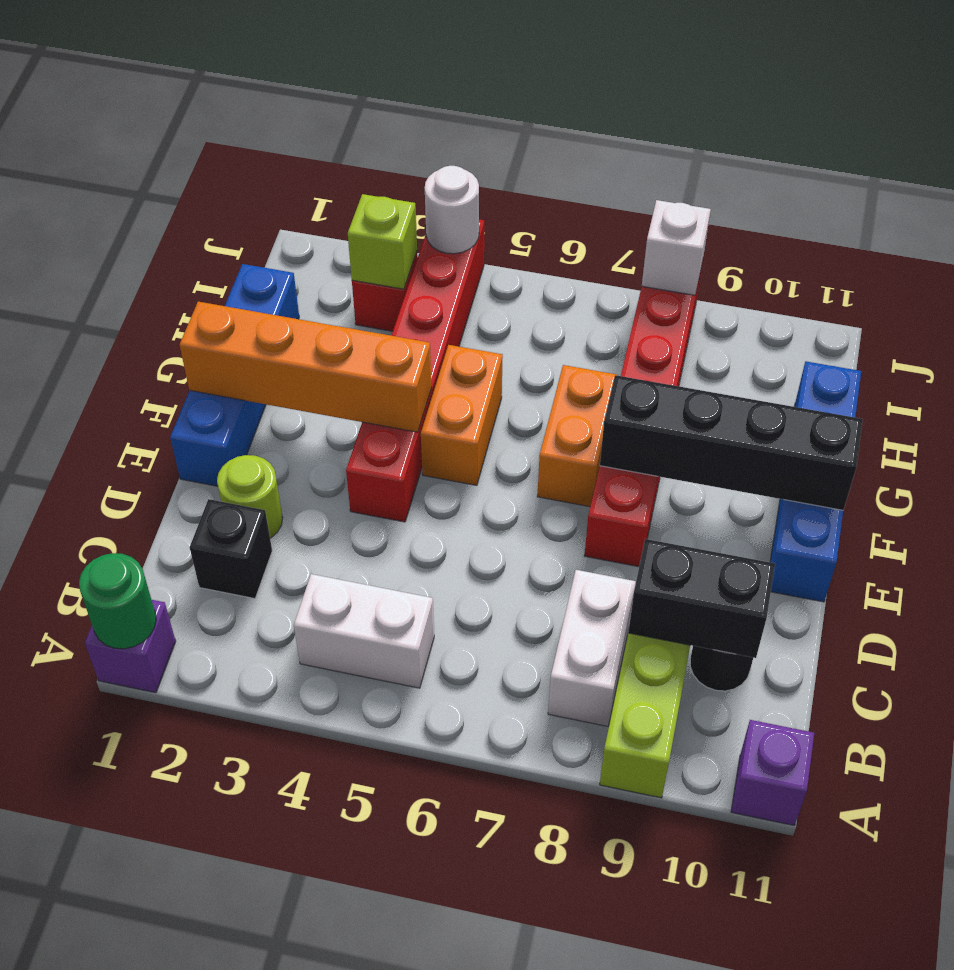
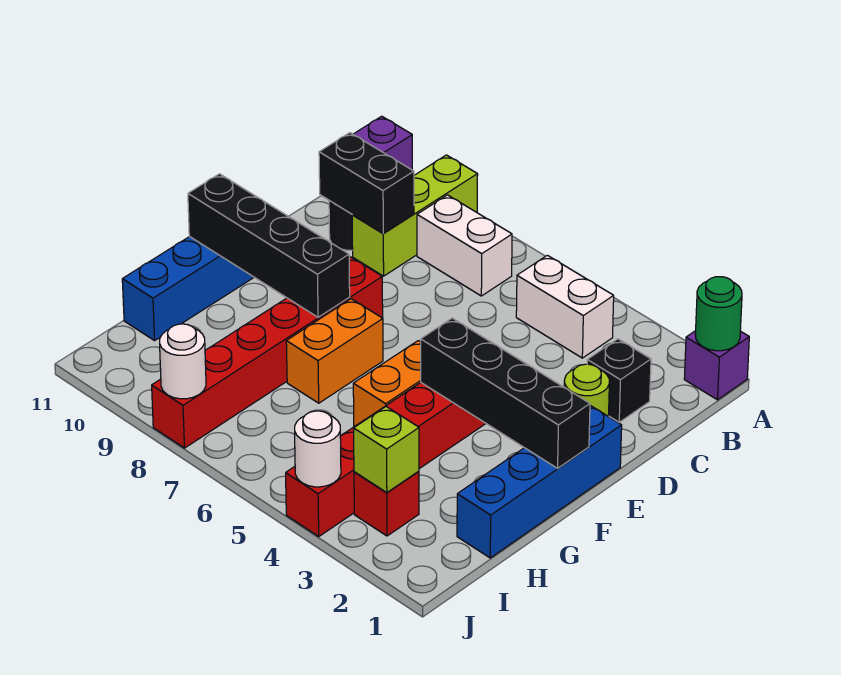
white brick B8:C8 level 1 -> white brick B7:B8 level 1
orange brick F1:F4 level 2 -> black brick F1:F4 level 2
white brick J8 level 2 -> white round brick J8 level 2

